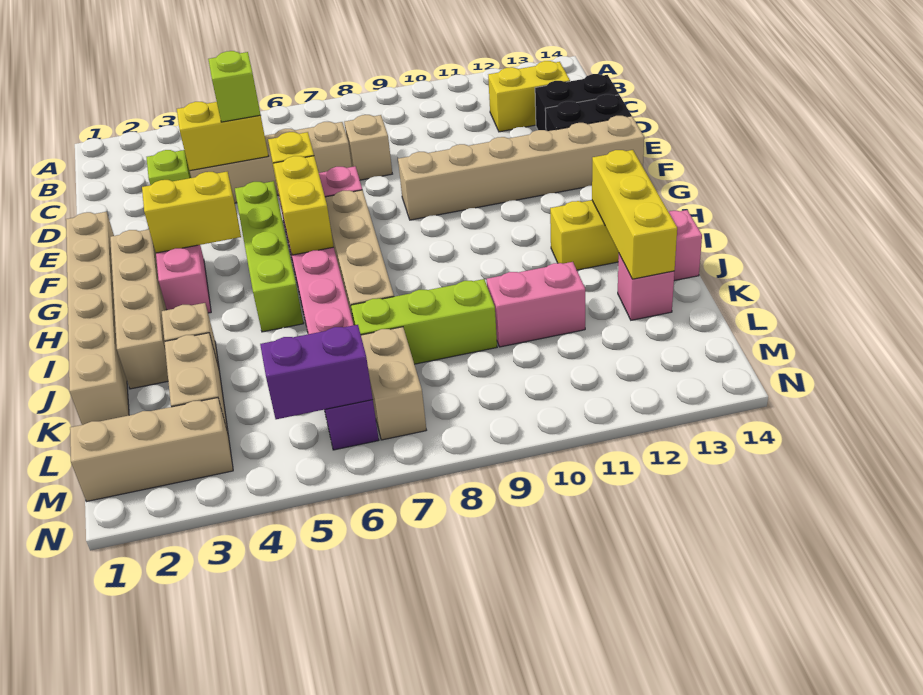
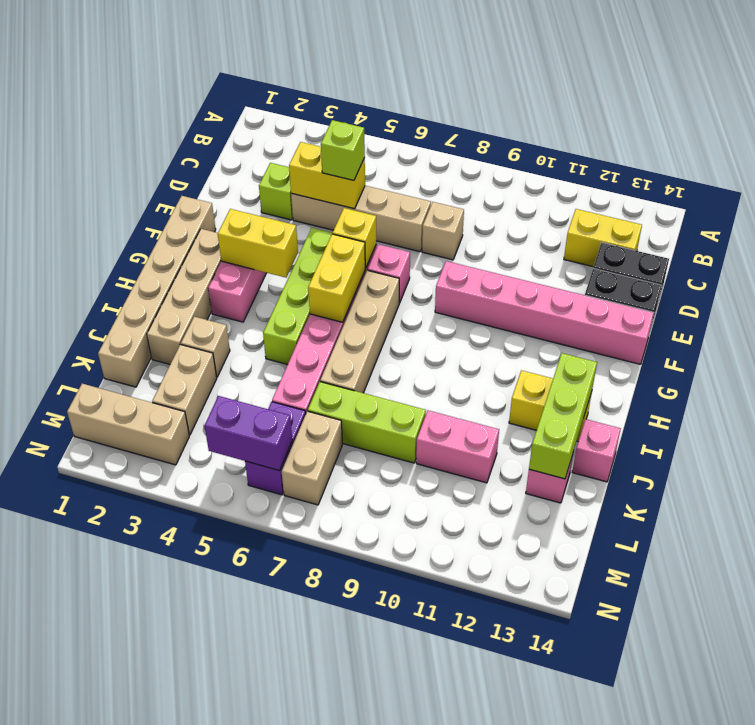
tan brick F9:F14 level 1 -> pink brick F9:F14 level 1
yellow brick I13:K13 level 2 -> lime brick I13:K13 level 2

